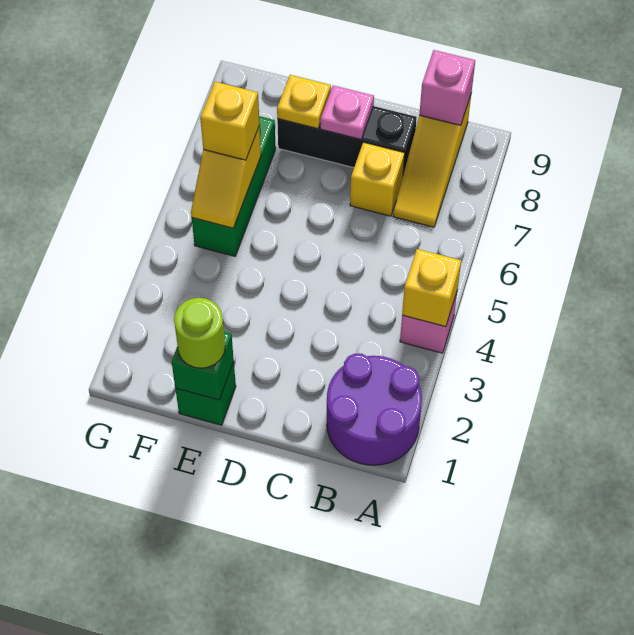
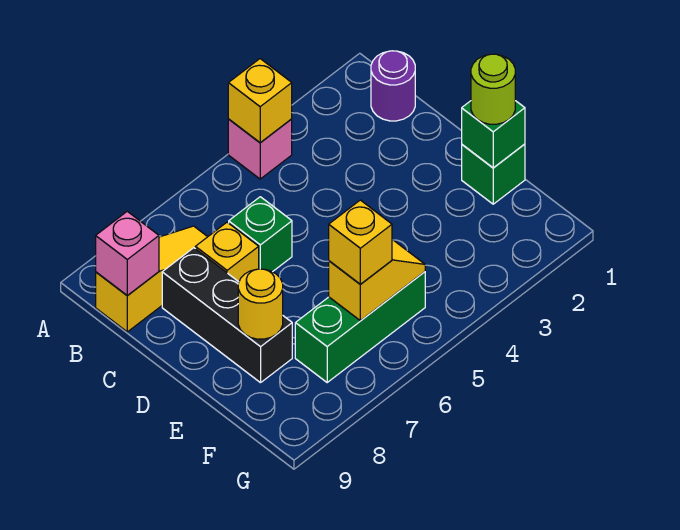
purple round brick A1:B2 level 1 -> purple round brick B1 level 1
none -> green brick C6 level 1
pink plate D8 level 2 -> none
yellow plate E8 level 2 -> yellow round brick E8 level 2

